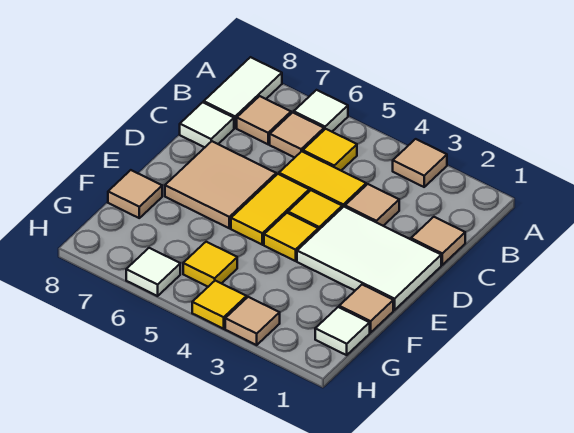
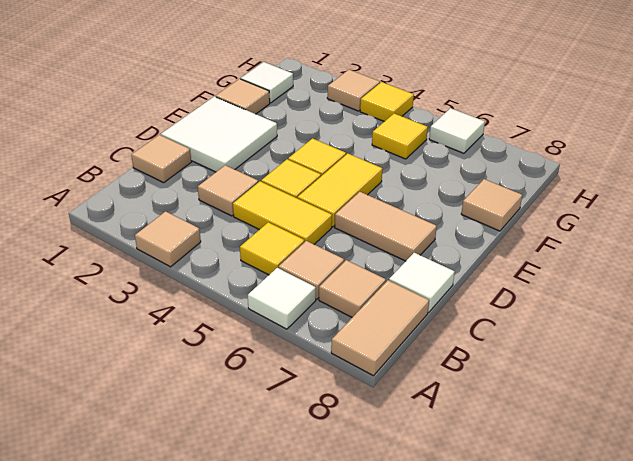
white tile A8:B8 level 1 -> tan tile A8:B8 level 1
white tile D1:E3 level 1 -> white tile D1:E2 level 1
tan tile D6:E7 level 1 -> tan tile D6:D7 level 1

